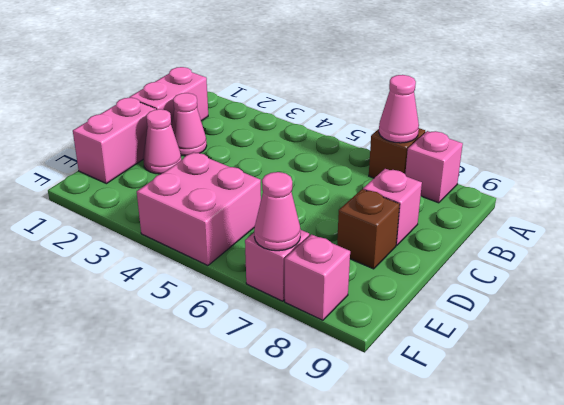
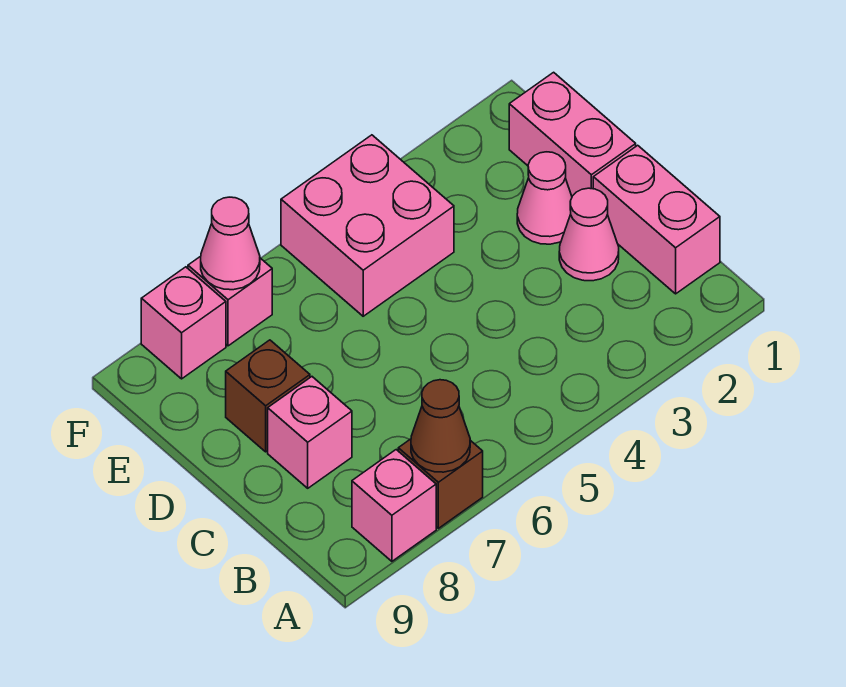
pink cone A7 level 2 -> brown cone A7 level 2

